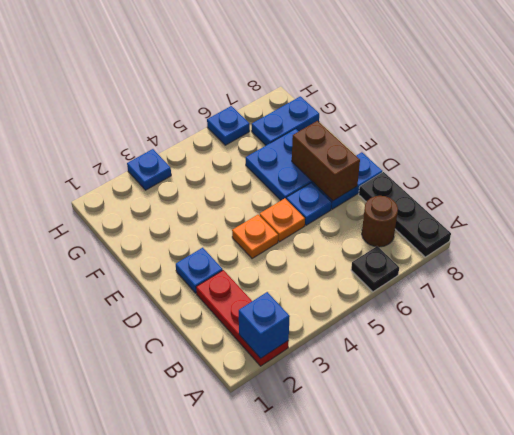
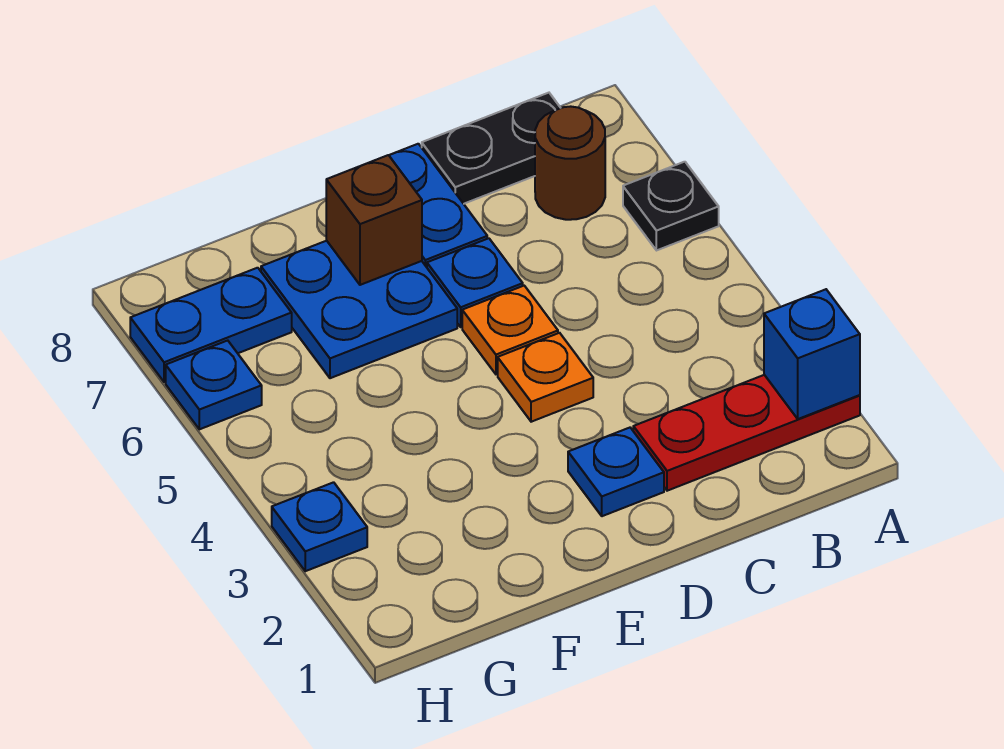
black plate A8:C8 level 1 -> black plate B8:C8 level 1
brown brick D7:E7 level 2 -> brown brick E7 level 2
blue plate G7:G8 level 1 -> blue plate G7:H7 level 1

